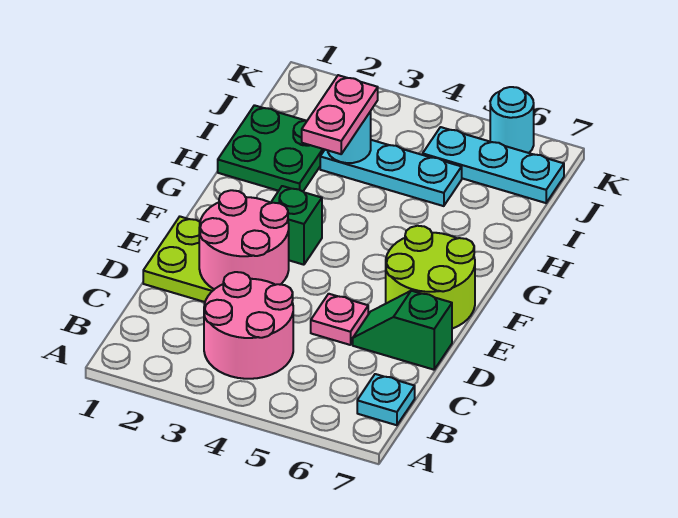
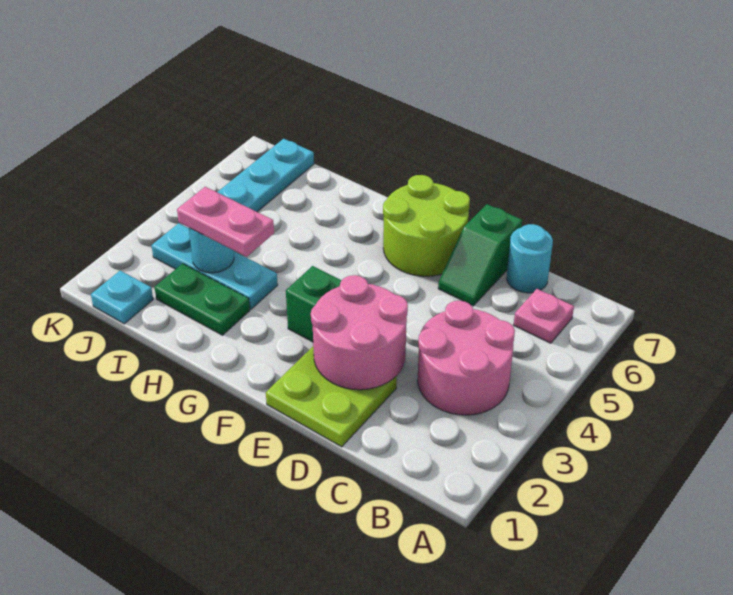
cyan plate B7 level 1 -> cyan plate J1 level 1
pink plate D5 level 1 -> pink plate B6 level 1
green plate H1:I2 level 1 -> green plate H2:I2 level 1
cyan plate I3:I5 level 1 -> cyan plate H3:J3 level 1
cyan round brick K6 level 1 -> cyan round brick C7 level 1

